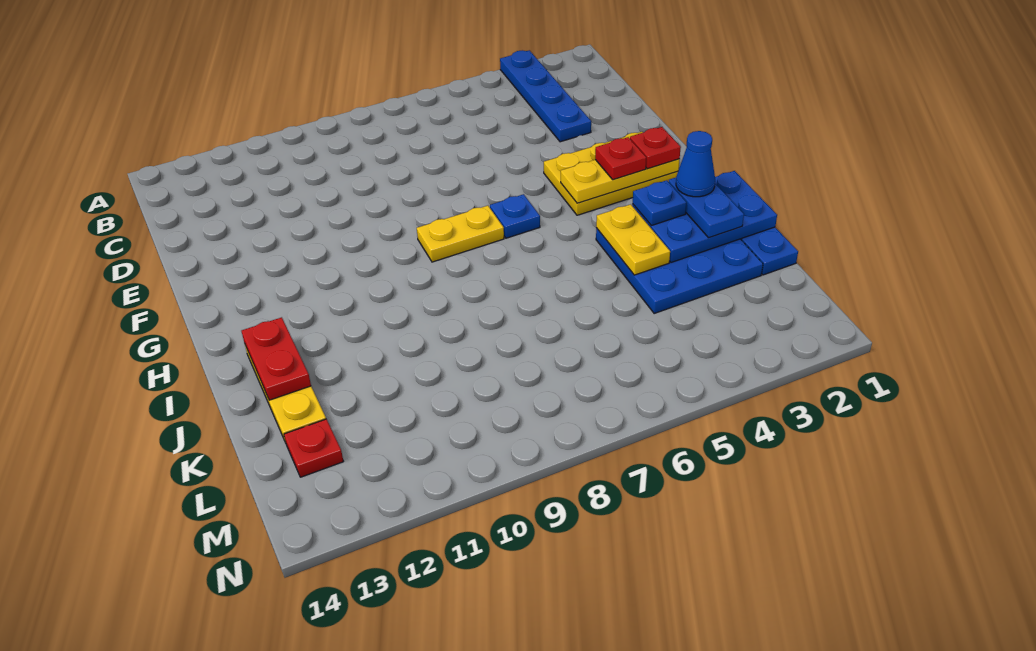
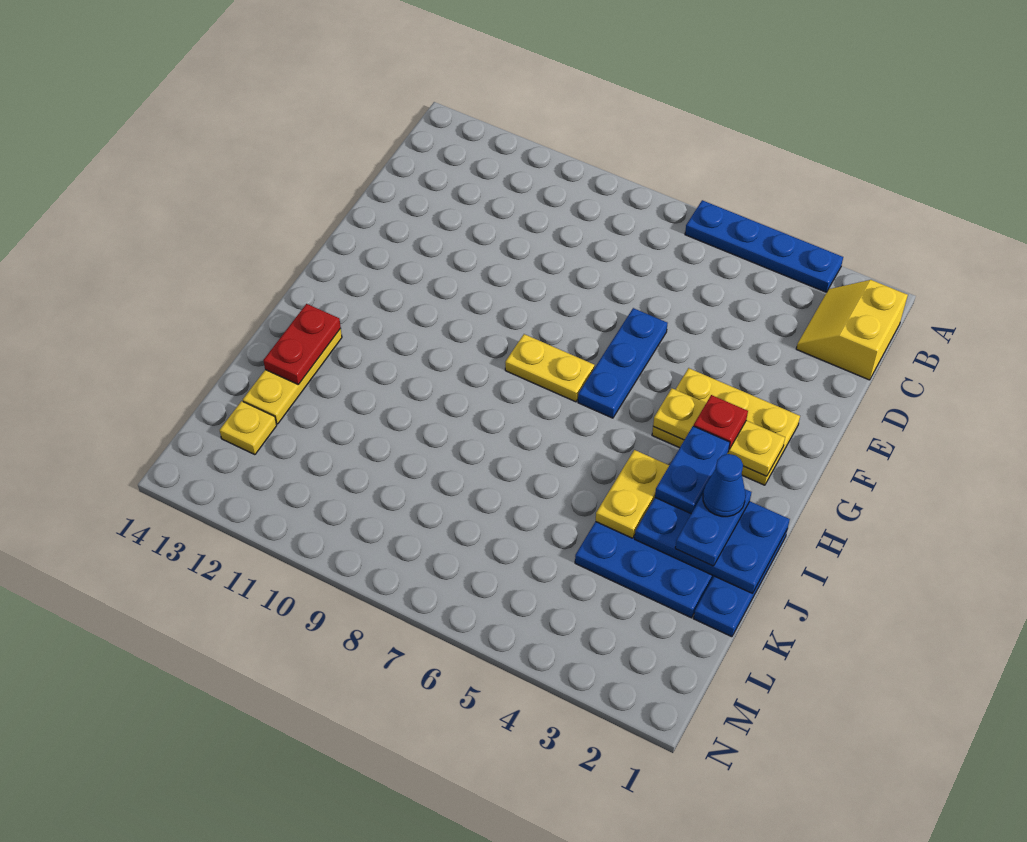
blue plate A3:D3 level 1 -> blue plate A3:A6 level 1
none -> yellow slope B1:C2 level 1 top 1
red plate G2 level 3 -> none
blue plate G6 level 1 -> blue plate E6:G6 level 1
blue plate I3 level 3 -> blue plate H3:I3 level 3
red plate L13 level 1 -> yellow plate L13 level 1

